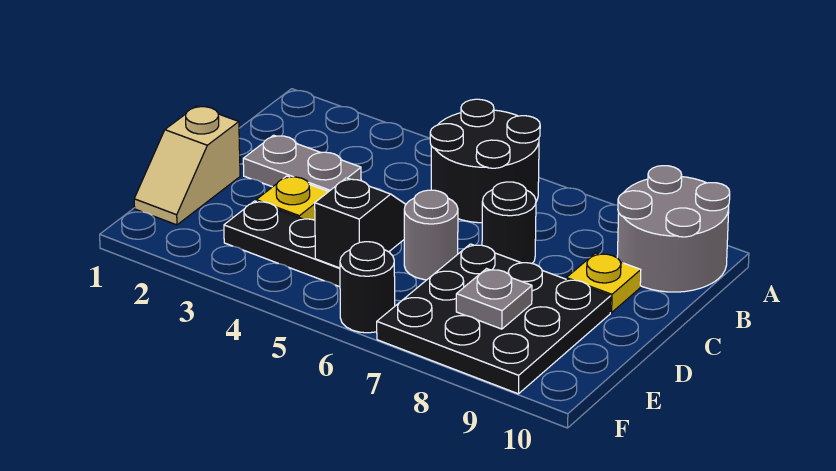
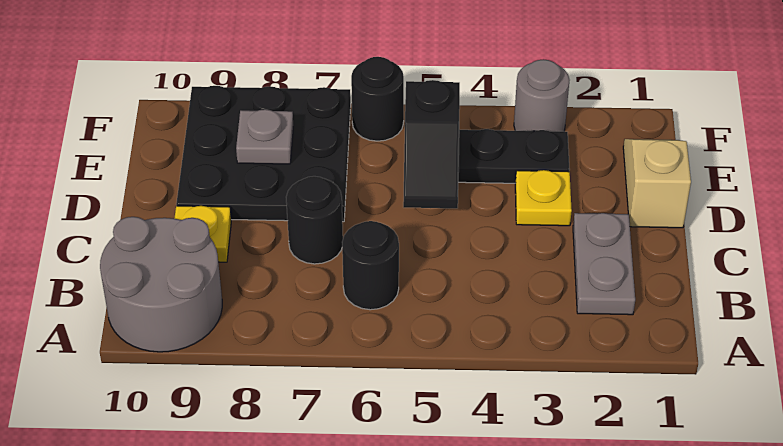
black round brick A5:B6 level 1 -> black round brick B6 level 1
grey plate C2:C3 level 1 -> grey plate B2:C2 level 1
grey round brick D6 level 1 -> grey round brick F3 level 1

